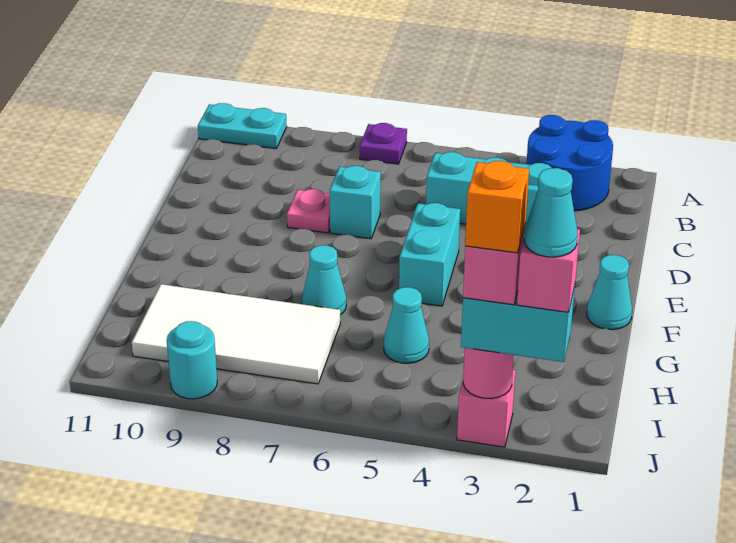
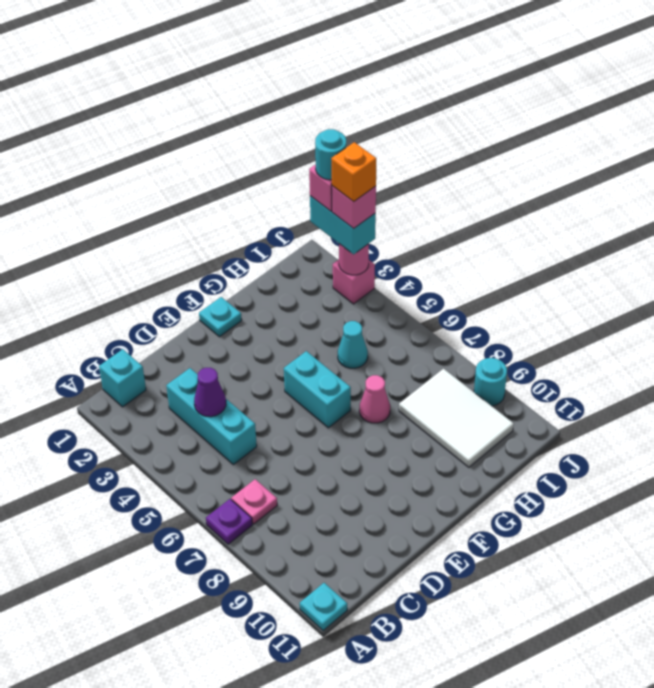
blue round brick A2:B3 level 1 -> none
cyan plate A10:A11 level 1 -> cyan plate A11 level 1
none -> purple cone C4 level 2
cyan brick D7 level 1 -> cyan brick B1 level 1
pink plate D8 level 1 -> pink plate B7 level 1
cyan brick E5:F5 level 1 -> cyan brick F5:F6 level 1
cyan cone F1 level 1 -> cyan plate F1 level 1
cyan cone G7 level 1 -> pink cone G7 level 1
white tile H7:I10 level 1 -> white tile H8:I10 level 1
cyan cone J2 level 5 -> cyan round brick J2 level 5

